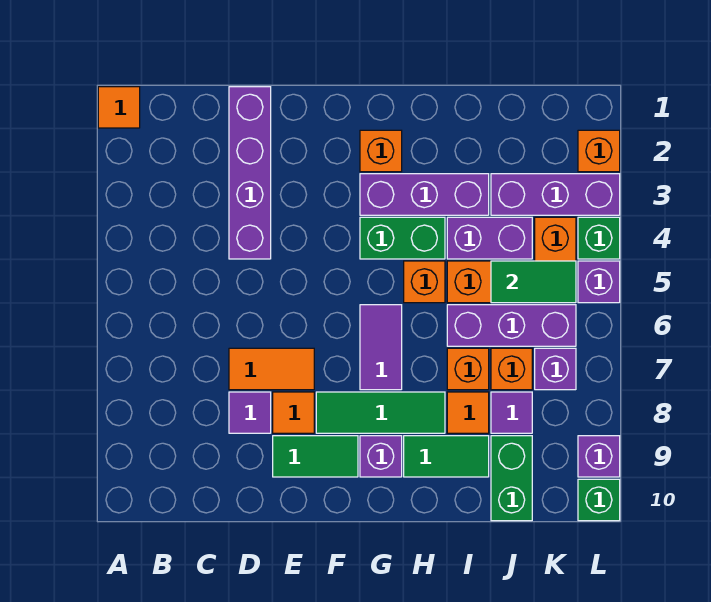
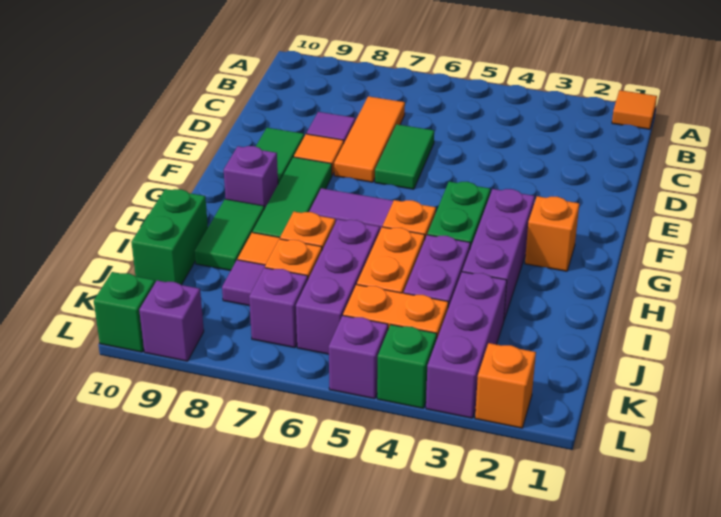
purple brick D1:D4 level 1 -> none
orange tile D7:E7 level 1 -> orange tile C7:E7 level 1
green tile J5:K5 level 2 -> green tile D6:E6 level 1
green brick J9:J10 level 1 -> green brick I10:J10 level 1

